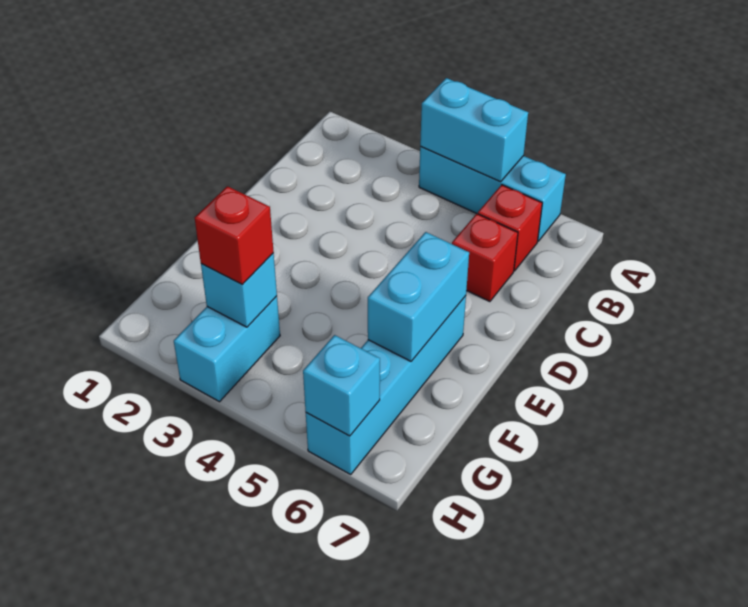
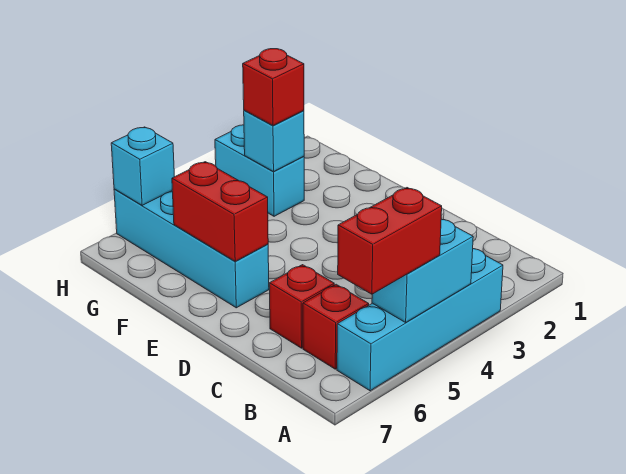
cyan brick A4:A6 level 1 -> cyan brick A3:A6 level 1
none -> red brick A5:A6 level 3
cyan brick E6:F6 level 2 -> red brick E6:F6 level 2

